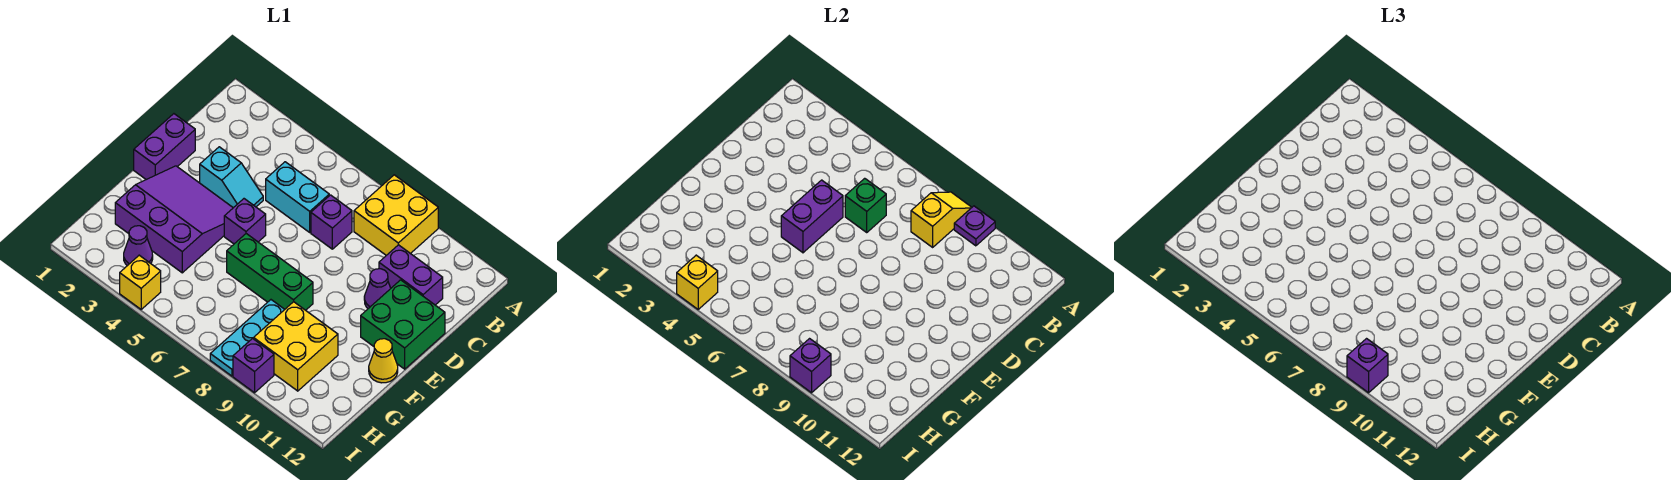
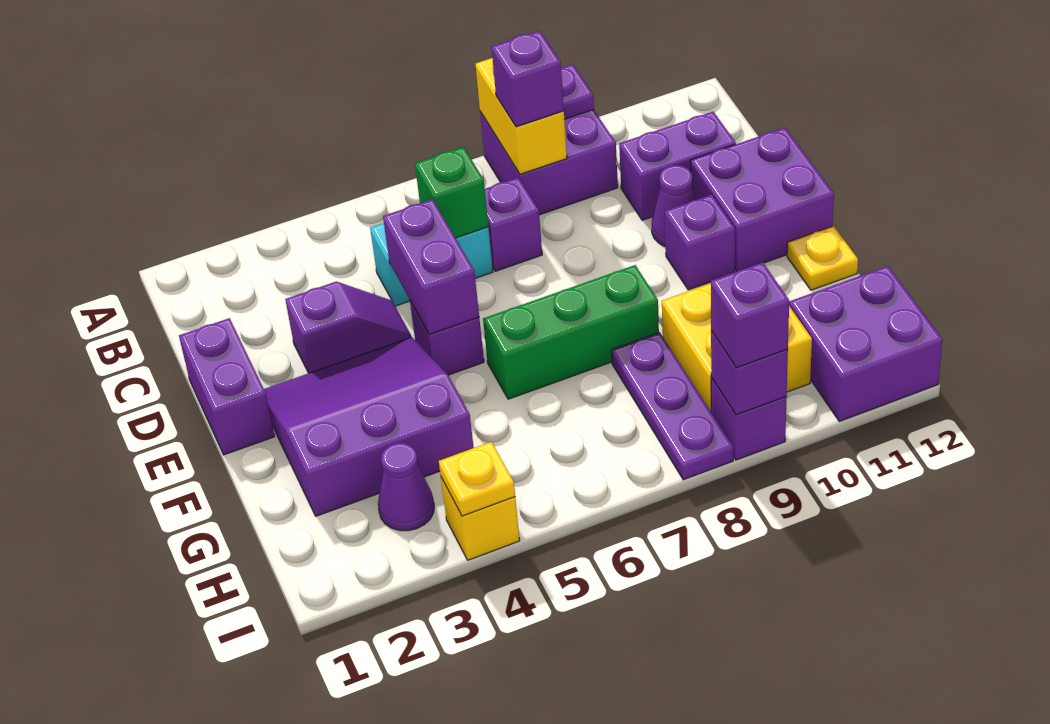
yellow brick A8:B9 level 1 -> purple brick A8:B9 level 1
yellow slope A8:B8 level 2 top B -> yellow brick A8:B8 level 2
none -> purple brick B8 level 3
cyan slope D3:D4 level 1 top 3 -> purple slope D3:D4 level 1 top 3
green brick D11:E12 level 1 -> purple brick D11:E12 level 1
none -> purple brick E10 level 1
yellow cone F12 level 1 -> yellow plate F12 level 1
cyan plate G8:I8 level 1 -> purple plate G8:I8 level 1
none -> purple brick H11:I12 level 1
yellow brick I4 level 2 -> yellow plate I4 level 2

